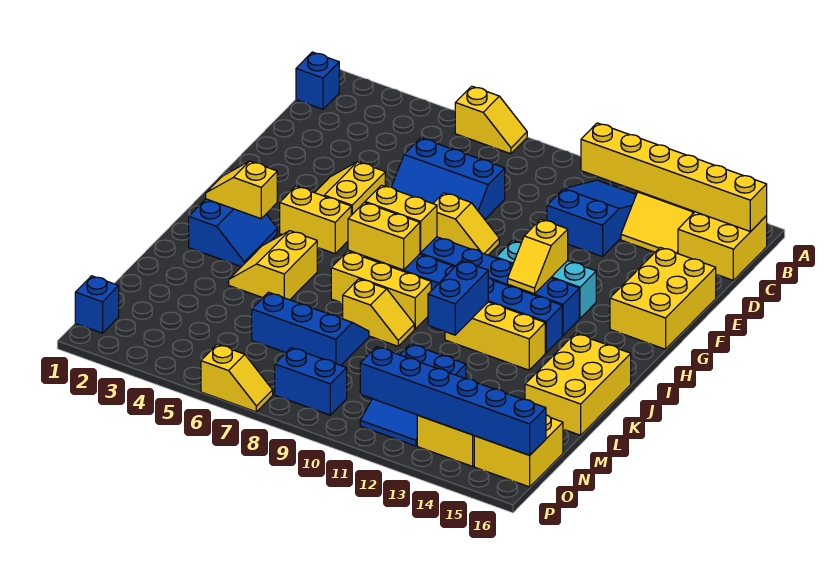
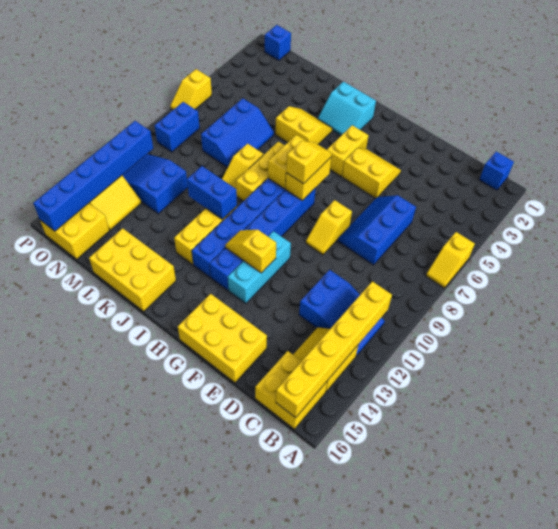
blue slope I2:J3 level 1 top 2 -> cyan slope I2:J3 level 1 top 2
yellow slope I2:I3 level 2 top 3 -> yellow slope H7:H8 level 3 top 8

